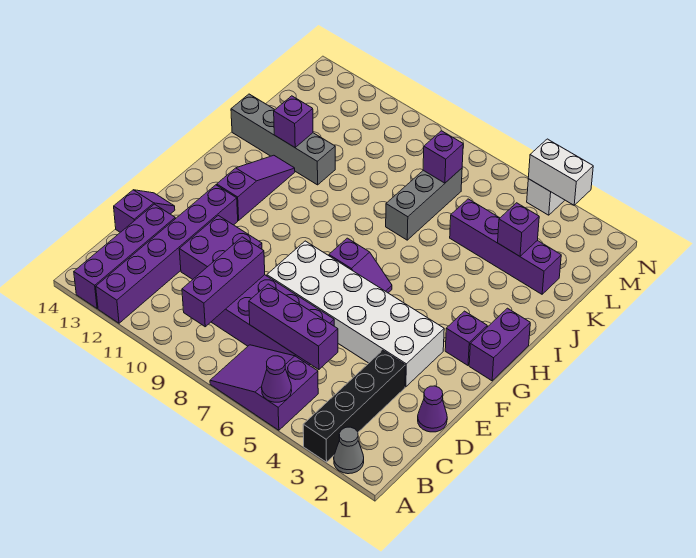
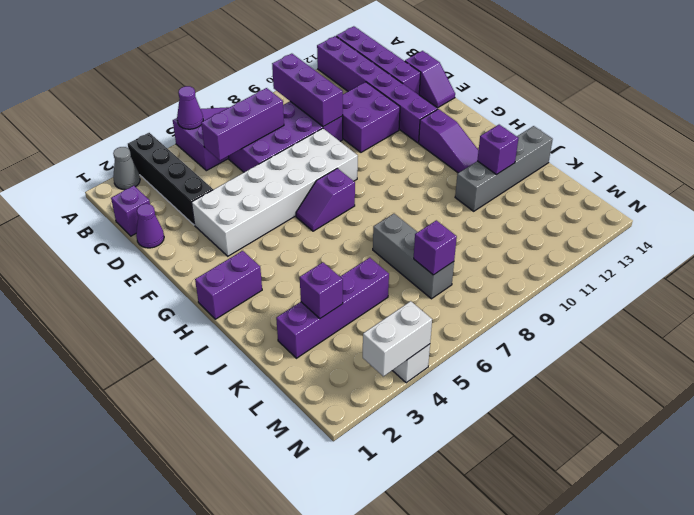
purple brick G1:H1 level 1 -> purple brick H1:H2 level 1
purple brick G2 level 1 -> purple brick C1 level 1

